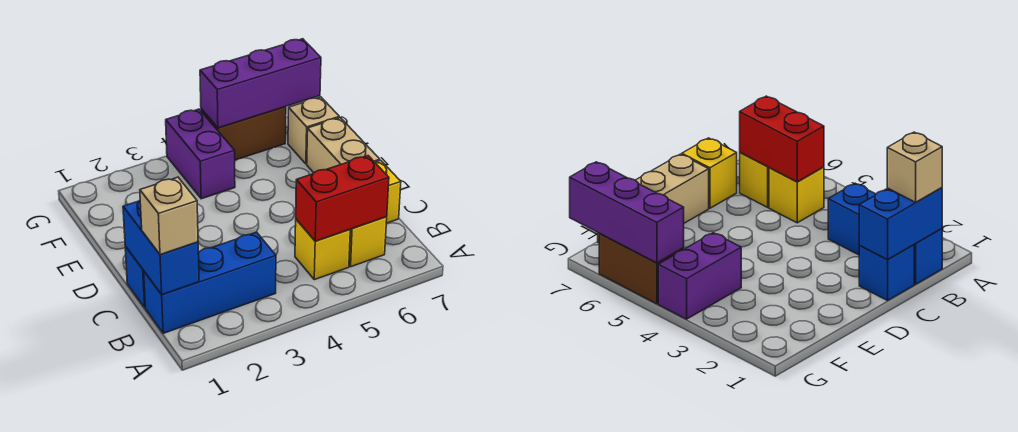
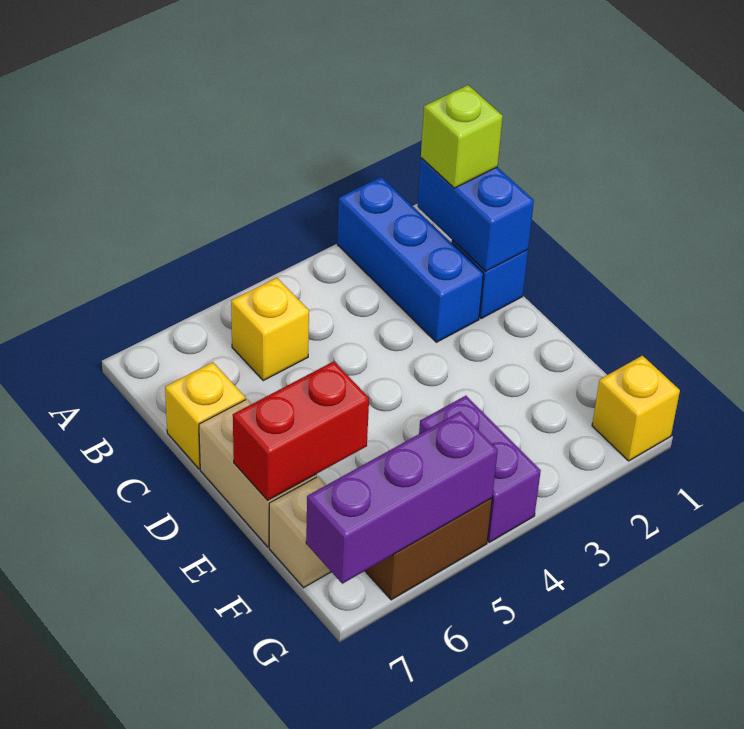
blue brick B1:B3 level 1 -> blue brick A2:C2 level 1
tan brick B1 level 3 -> lime brick B1 level 3
red brick B5:B6 level 2 -> red brick E6:E7 level 2
yellow brick B6 level 1 -> yellow brick G1 level 1

